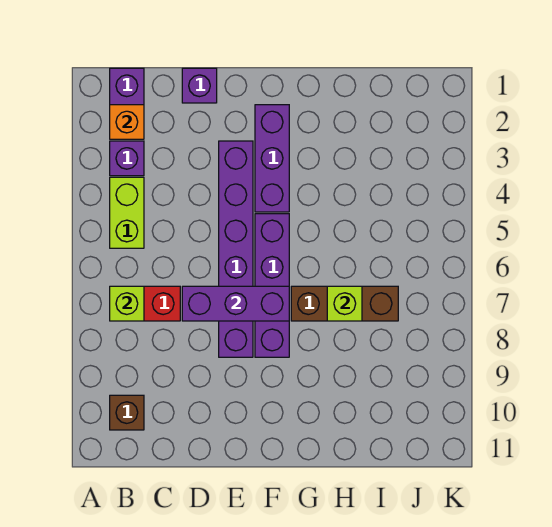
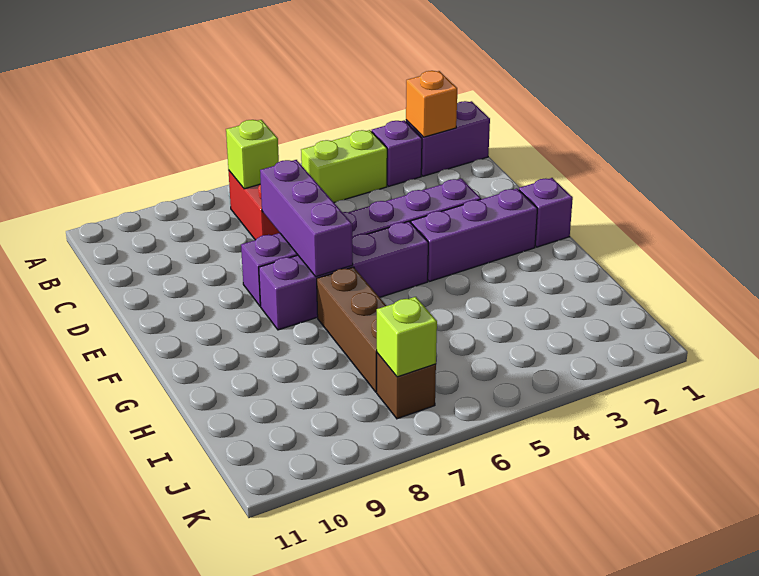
brown brick B10 level 1 -> brown brick J7 level 1
purple brick D1 level 1 -> purple brick F1 level 1
lime brick H7 level 2 -> lime brick J7 level 2

